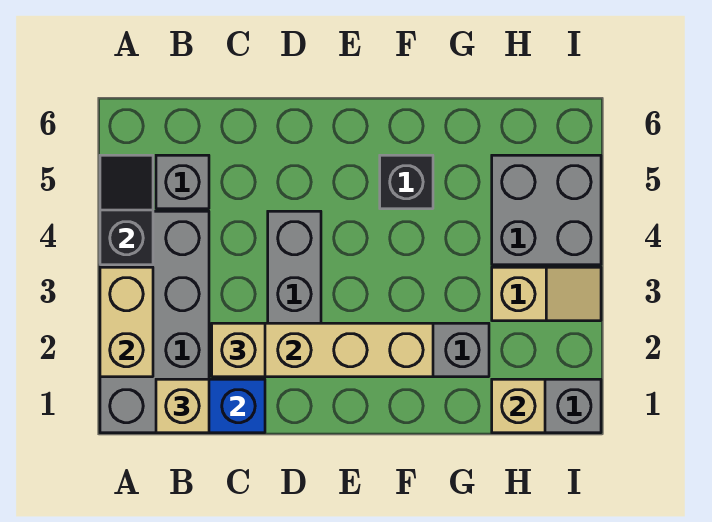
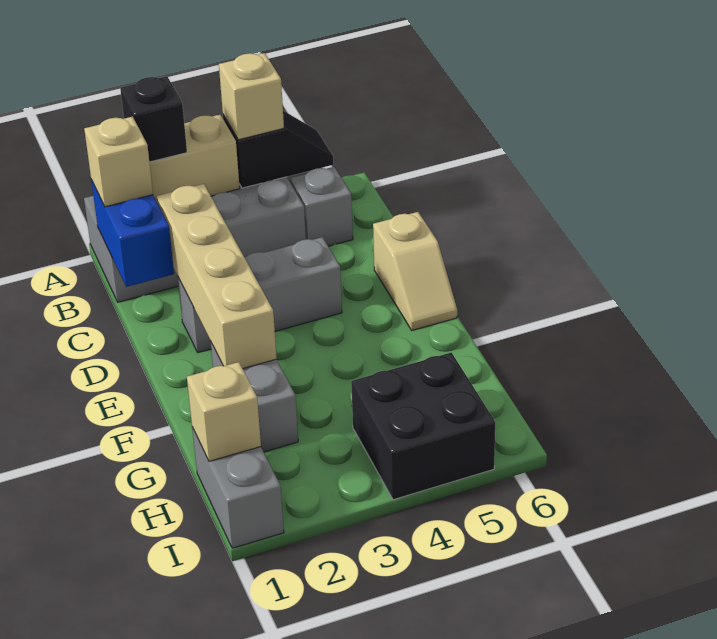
tan brick C2 level 3 -> tan brick A4 level 3
black brick F5 level 1 -> black brick A2 level 3
tan slope H3:I3 level 1 top H -> tan slope D6:E6 level 1 top D
grey brick H4:I5 level 1 -> black brick H4:I5 level 1

